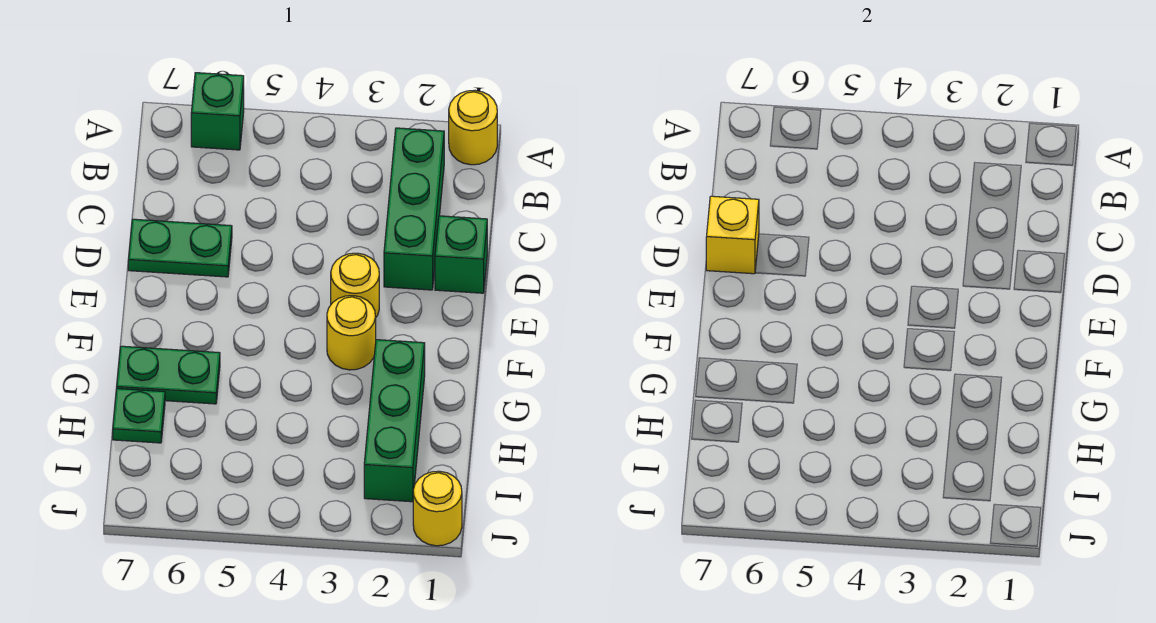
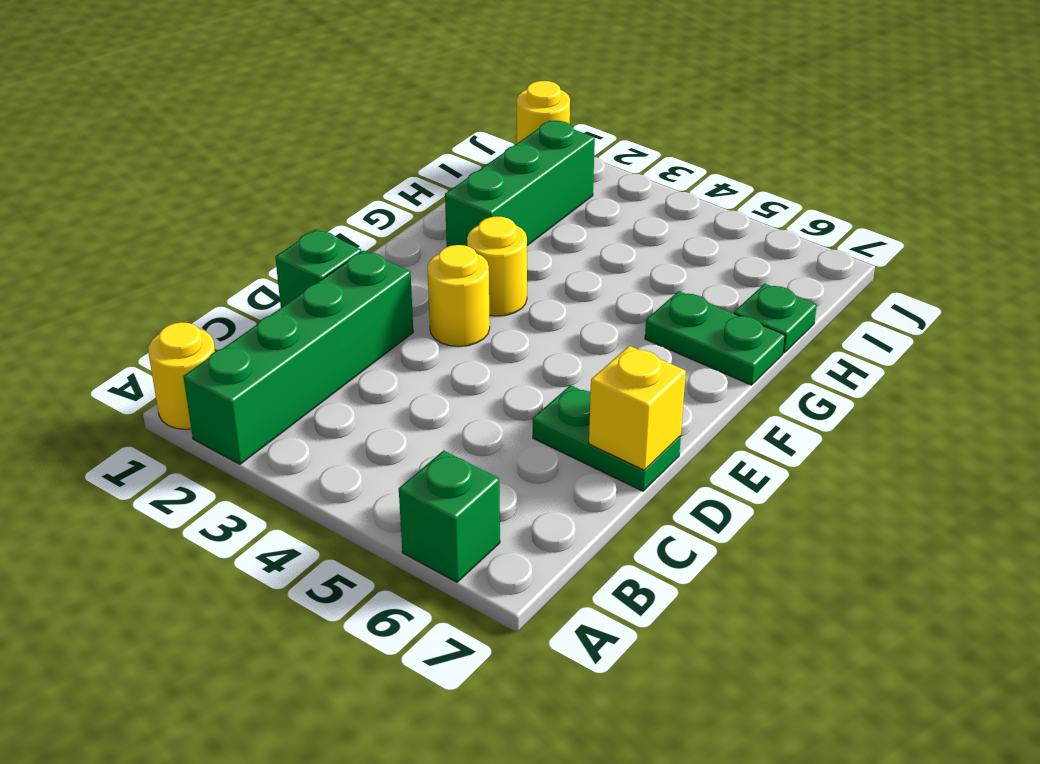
green brick B2:D2 level 1 -> green brick A2:D2 level 1

